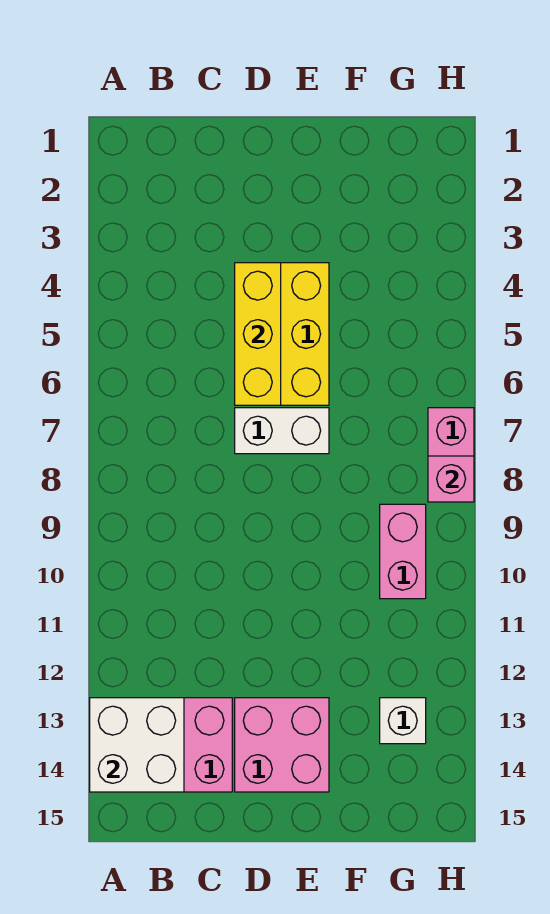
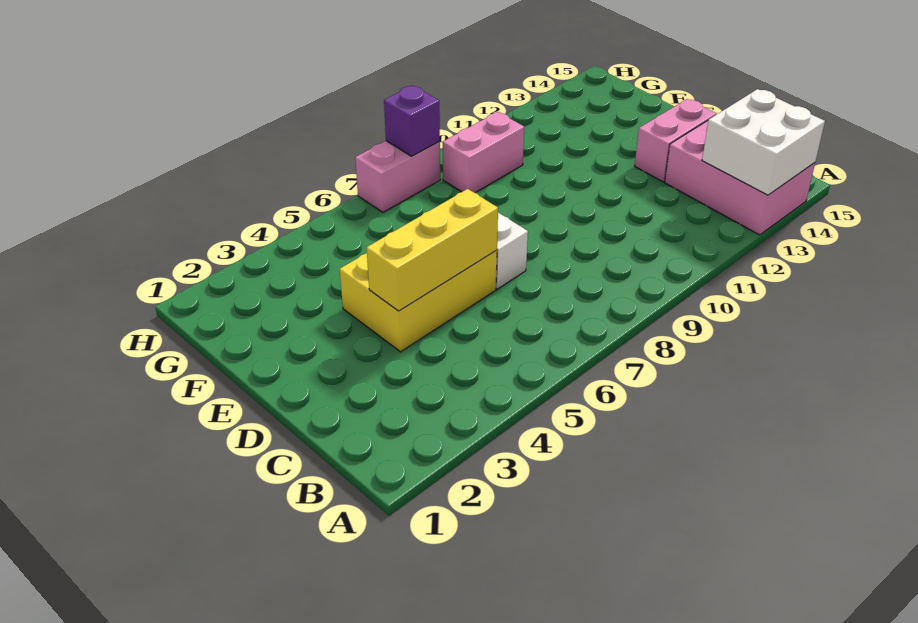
pink brick D13:E14 level 1 -> pink brick D13:D14 level 1
white brick G13 level 1 -> none
pink brick H8 level 2 -> purple brick H8 level 2

